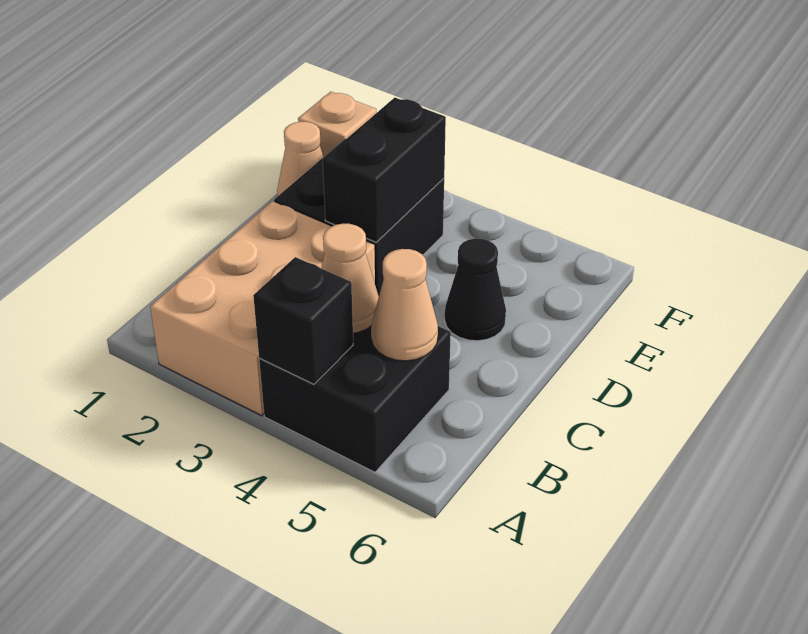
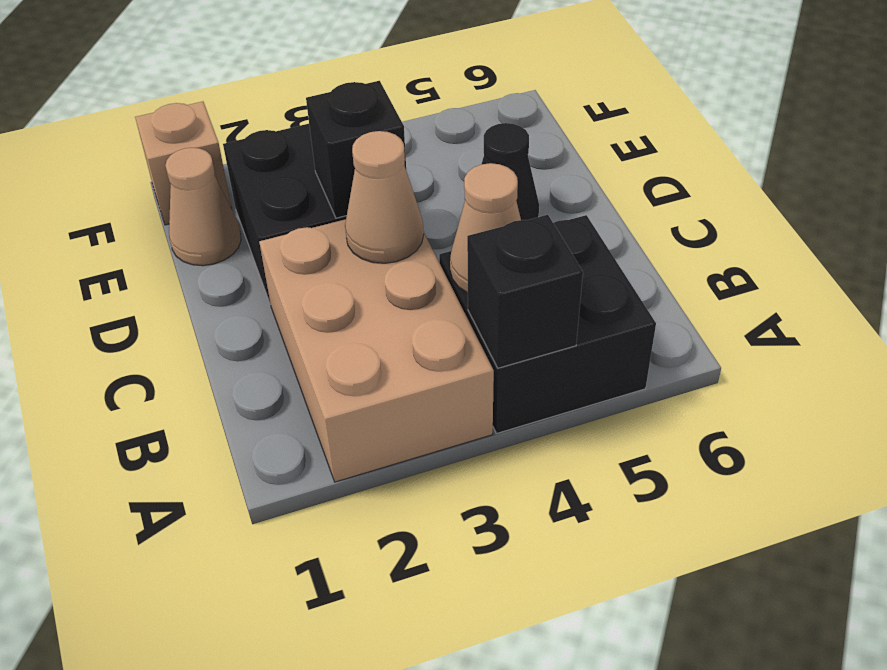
tan cone B5 level 2 -> tan cone C3 level 2
black brick D3:E3 level 2 -> black brick D3 level 2

